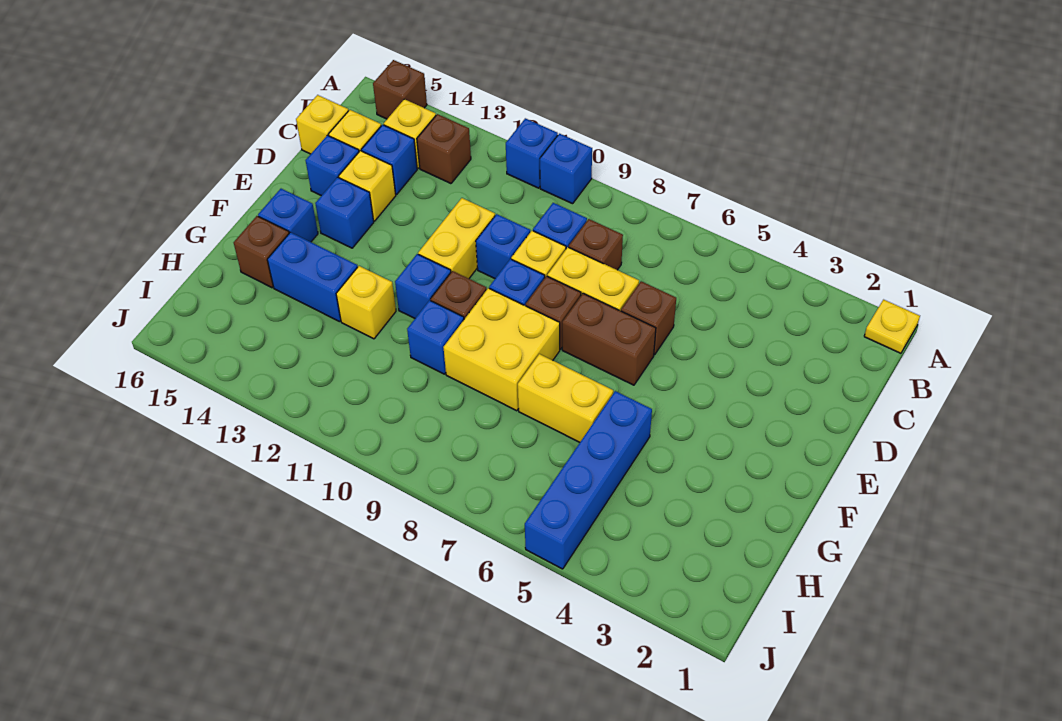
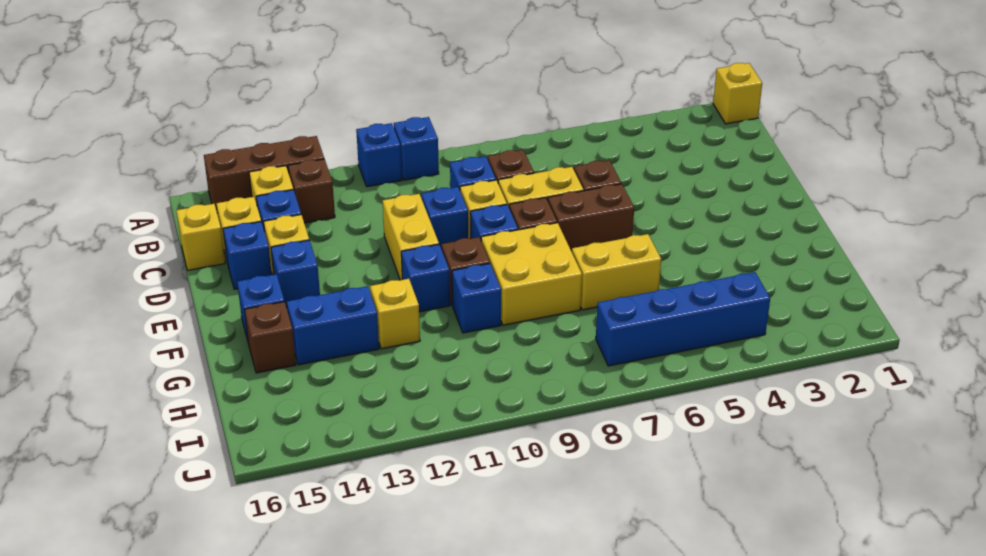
yellow plate A1 level 1 -> yellow brick A1 level 1
brown brick A15 level 1 -> brown brick A13:A15 level 1
blue brick G5:J5 level 1 -> blue brick I4:I7 level 1

